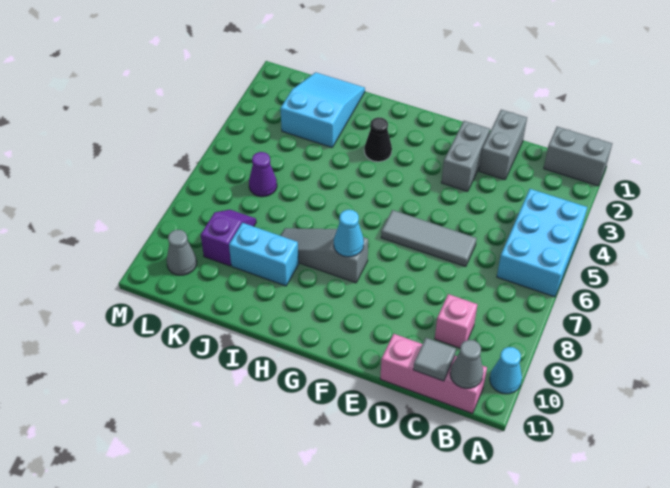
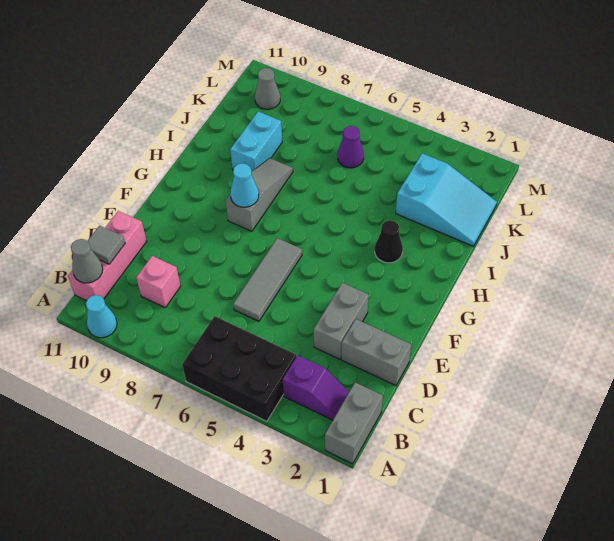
cyan brick A4:B6 level 1 -> black brick A4:B6 level 1
grey brick E2:E3 level 1 -> grey brick D3:E3 level 1
purple slope K8:K9 level 1 top 9 -> purple slope B2:B3 level 1 top 3

